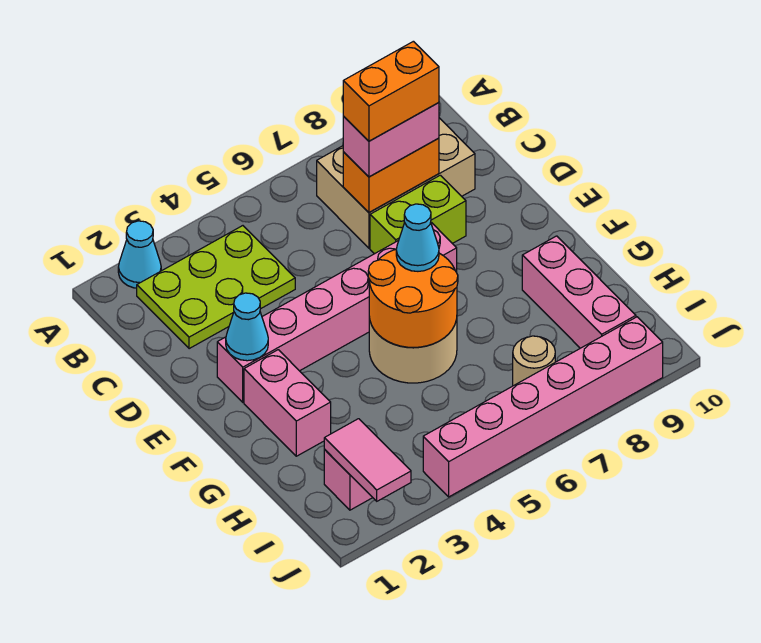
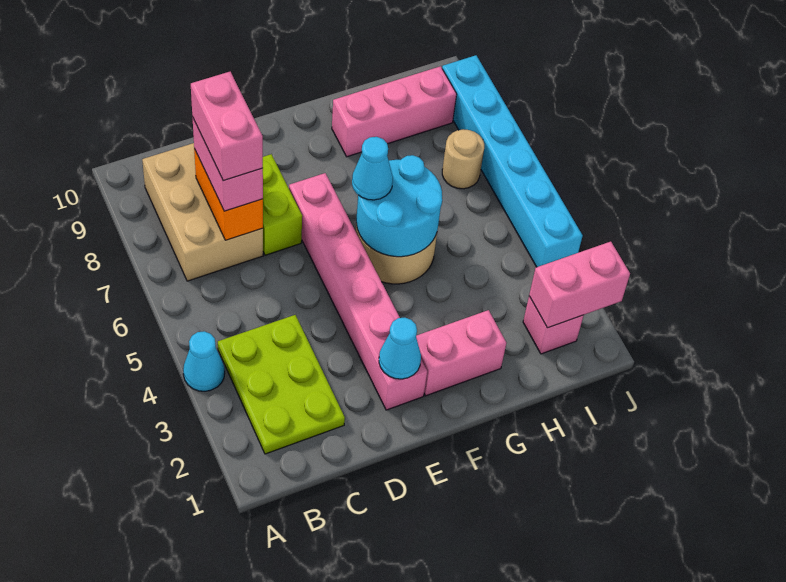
cyan cone A2 level 1 -> cyan cone A4 level 1
orange brick C7:C8 level 4 -> pink brick C7:C8 level 4
orange round brick F5:G6 level 2 -> cyan round brick F5:G6 level 2
pink tile I2:J2 level 2 -> pink brick I2:J2 level 2
pink brick J4:J9 level 1 -> cyan brick J4:J9 level 1

